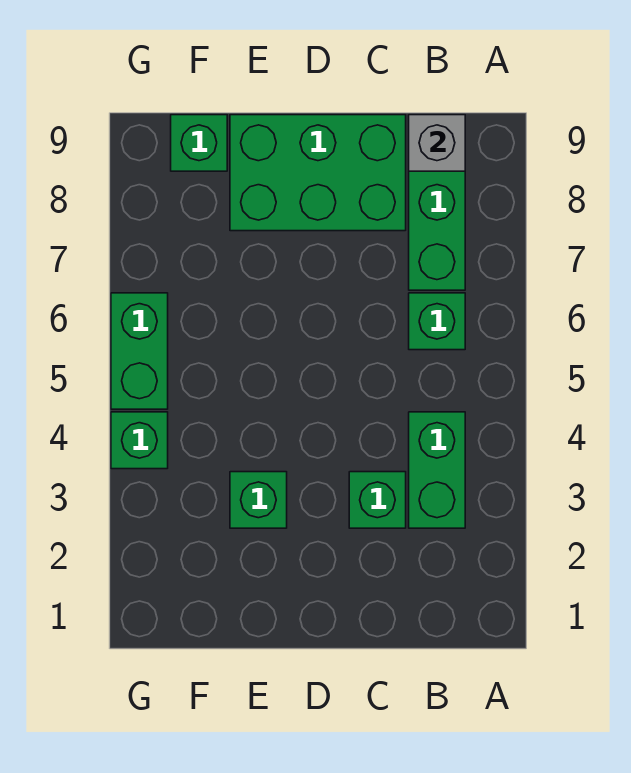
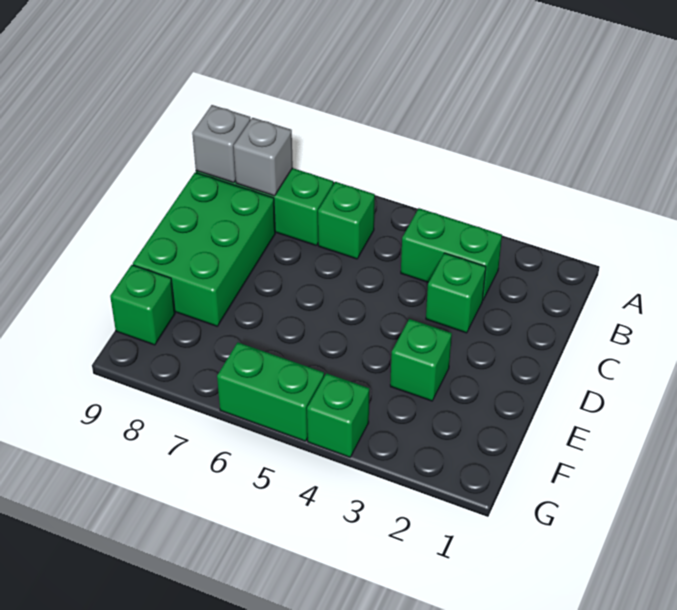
none -> grey brick B8 level 2

